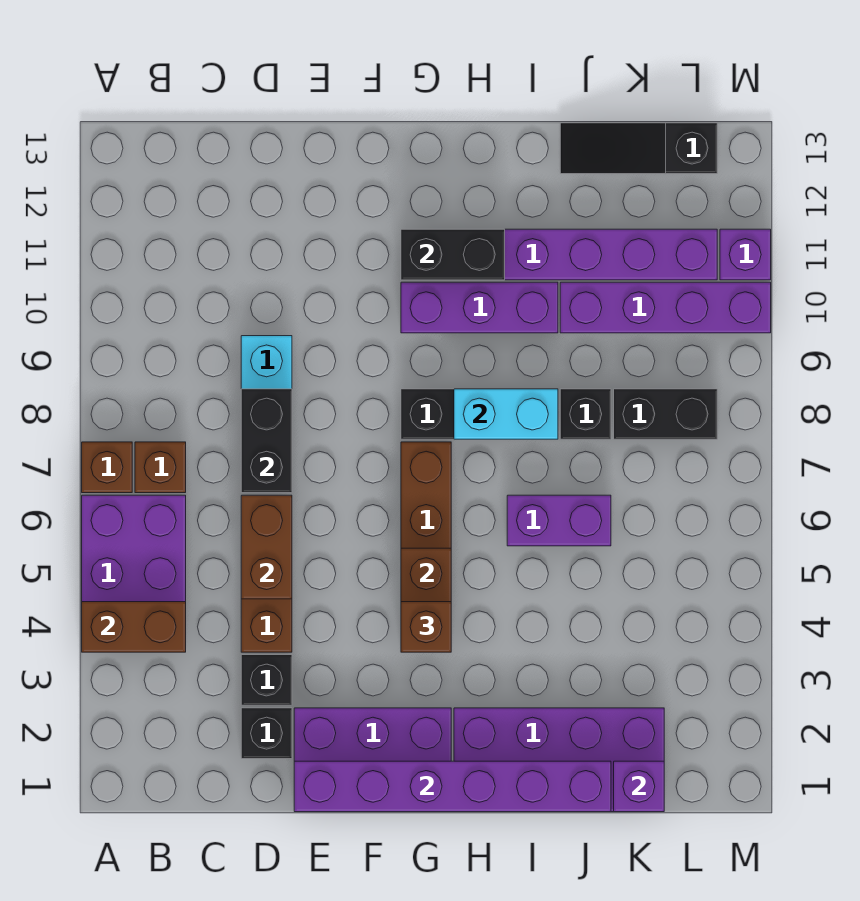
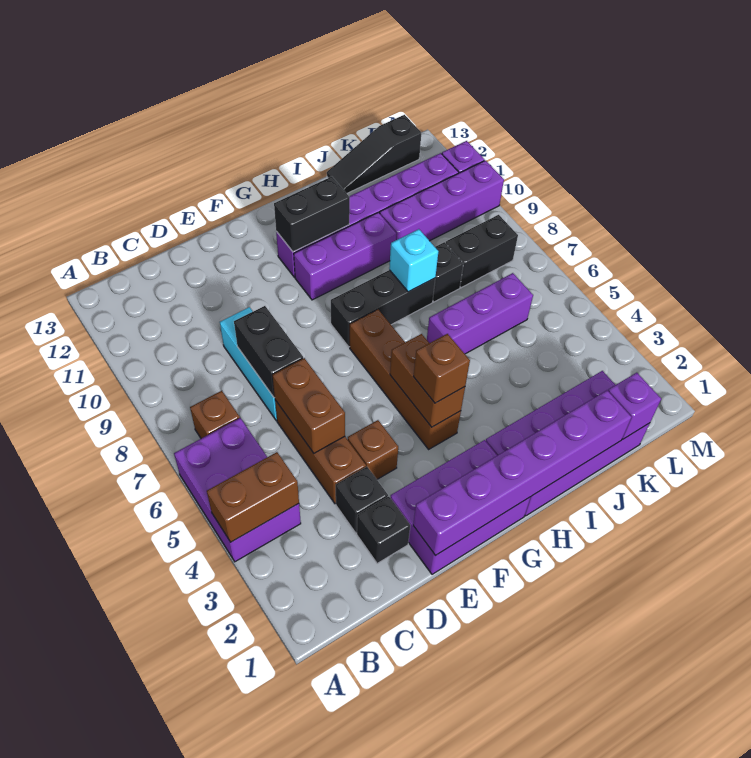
brown brick A7 level 1 -> brown brick E4 level 1
cyan brick H8:I8 level 2 -> cyan brick I8 level 2
purple brick I6:J6 level 1 -> purple brick I6:K6 level 1

